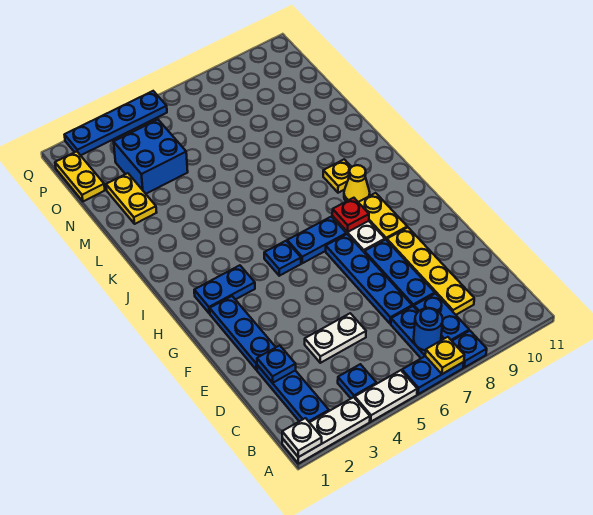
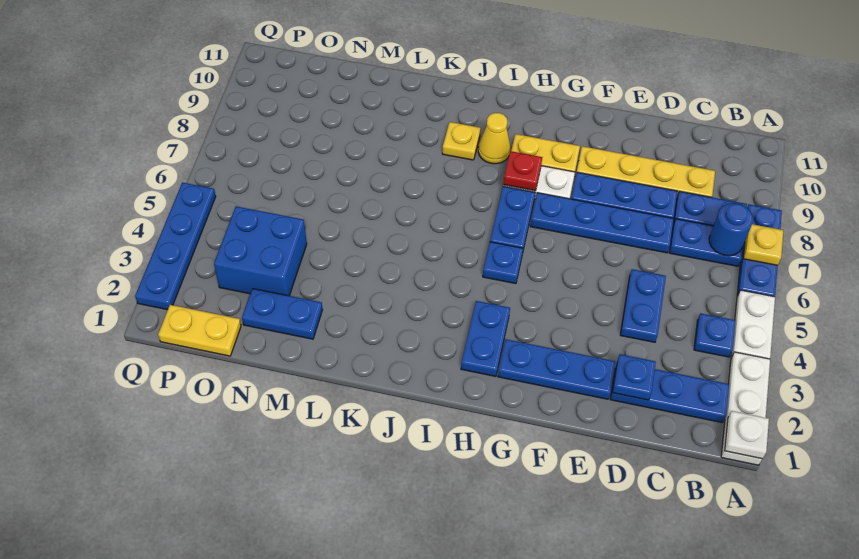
white plate D4:D5 level 1 -> blue plate D4:D5 level 1
yellow plate M2:N2 level 1 -> blue plate M2:N2 level 1

